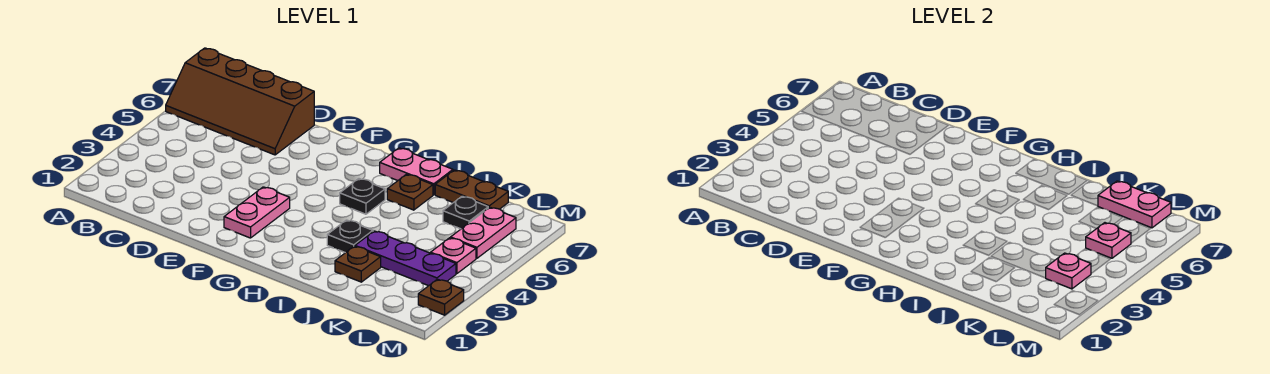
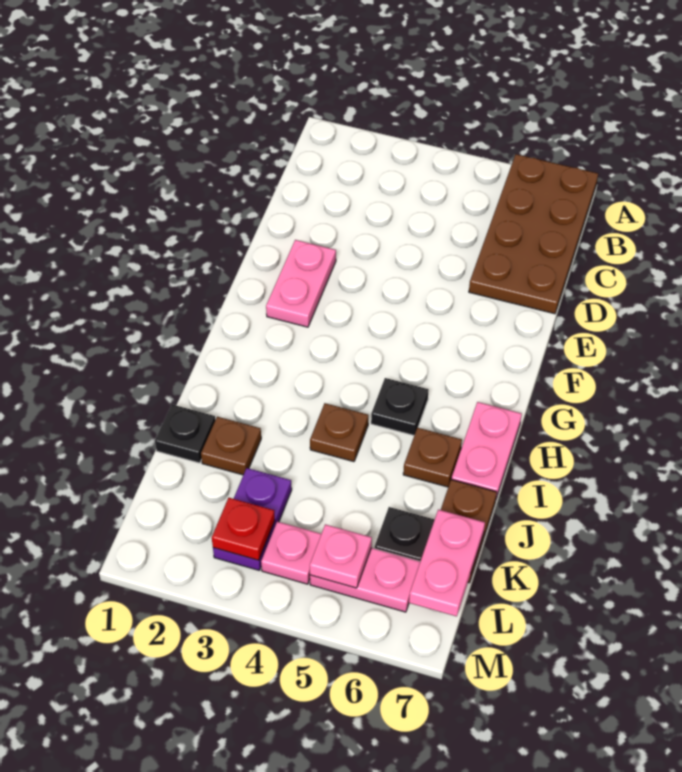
brown slope A6:D7 level 1 top 7 -> brown plate A6:D7 level 1
pink plate F2:F3 level 1 -> pink plate E2:F2 level 1
black plate I3 level 1 -> black plate J1 level 1
purple plate J3:L3 level 1 -> purple plate K3:L3 level 1
pink plate L3 level 2 -> red plate L3 level 2
brown plate M2 level 1 -> brown plate I4 level 1

